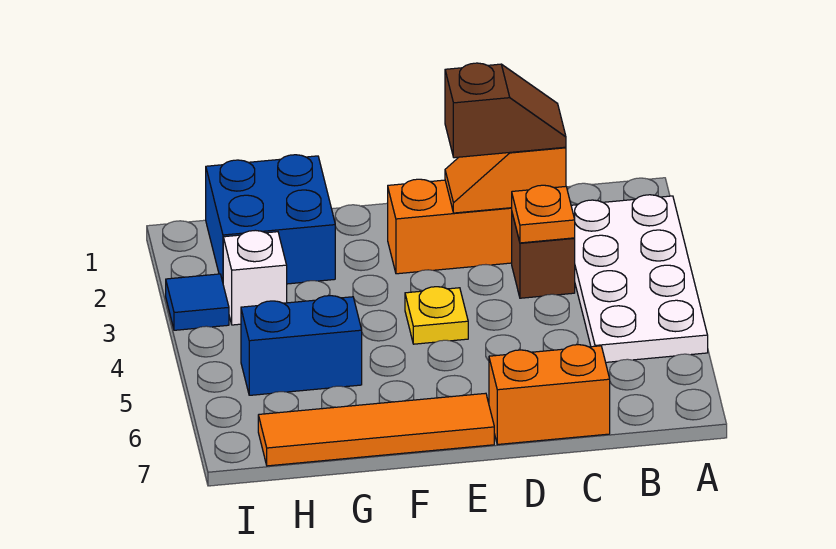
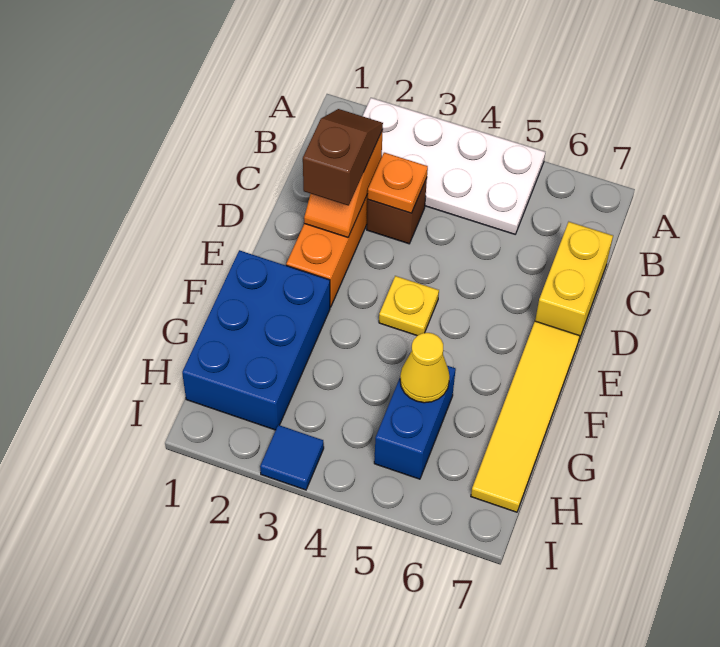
orange brick C7:D7 level 1 -> yellow brick C7:D7 level 1
orange tile E7:H7 level 1 -> yellow tile E7:H7 level 1
blue brick G1:H2 level 1 -> blue brick F1:H2 level 1
none -> yellow cone G5 level 2
white brick H3 level 1 -> none

